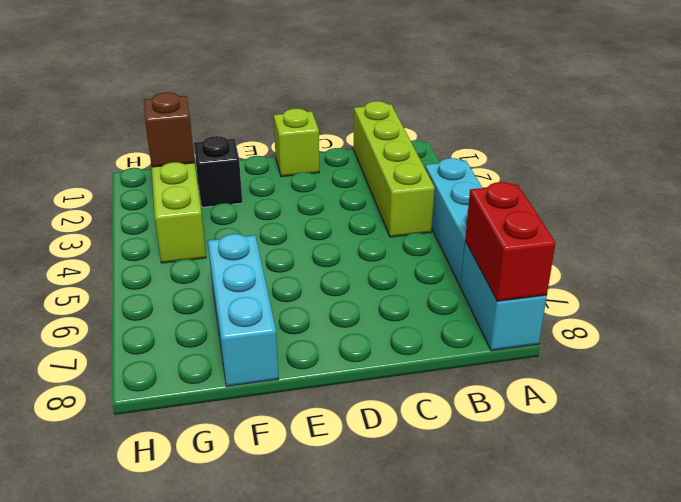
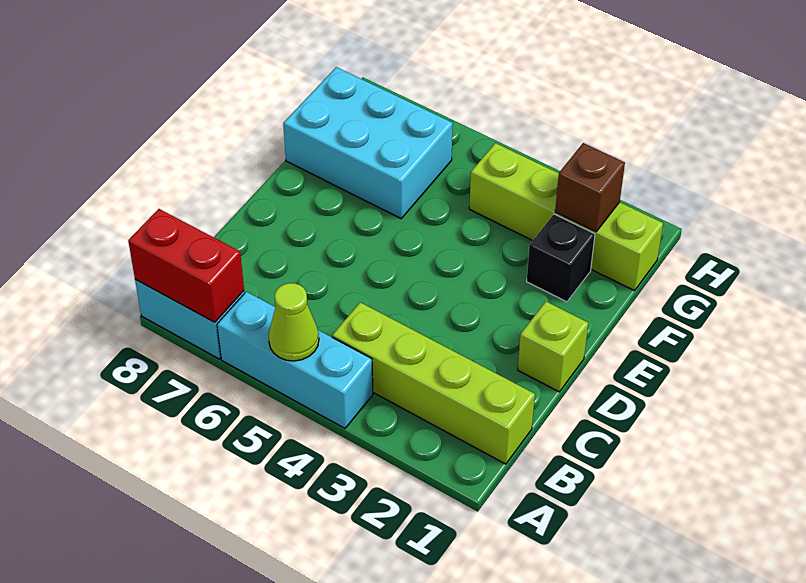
none -> lime cone A5 level 2
cyan brick F6:F8 level 1 -> cyan brick F6:G8 level 1

